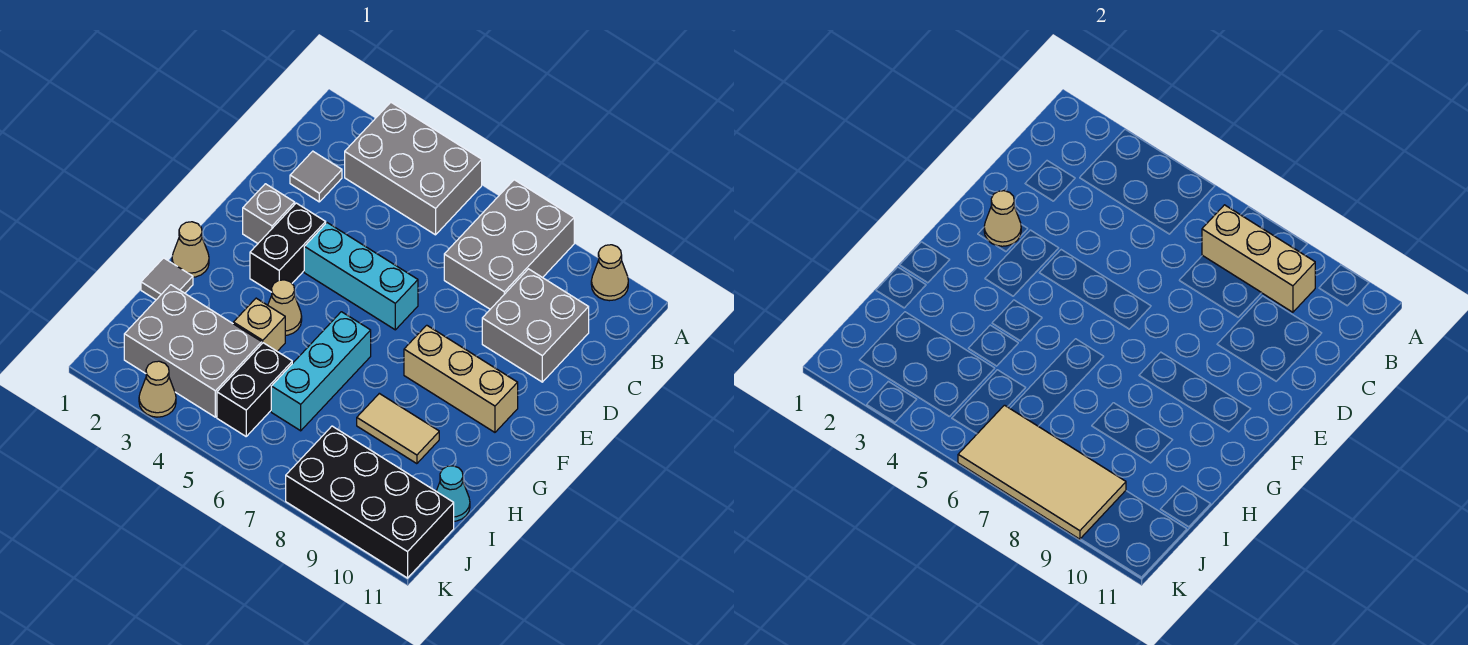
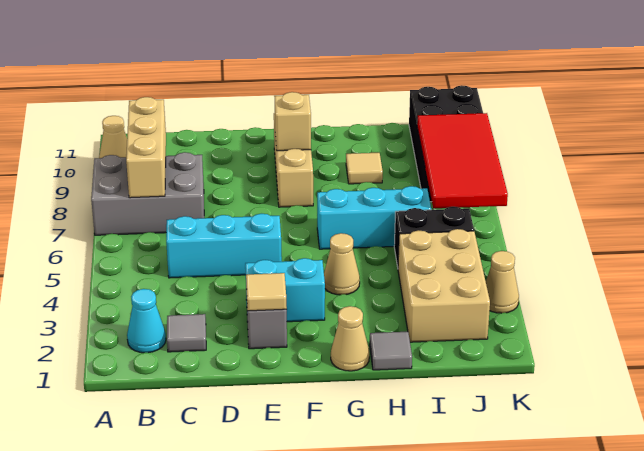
grey brick A3:B5 level 1 -> none
grey brick C9:D10 level 1 -> none
tan cone E2 level 2 -> tan tile E2 level 2
black brick E3:F3 level 1 -> cyan brick E3:F3 level 1
cyan brick E4:E6 level 1 -> cyan brick C5:E5 level 1
tan brick H4 level 1 -> tan brick F9 level 2
tan tile H8:H9 level 1 -> tan tile H9 level 1
grey brick I2:J4 level 1 -> tan brick I2:J4 level 1
cyan cone I11 level 1 -> cyan cone B2 level 1
tan tile J6:K9 level 2 -> red tile J6:K9 level 2

